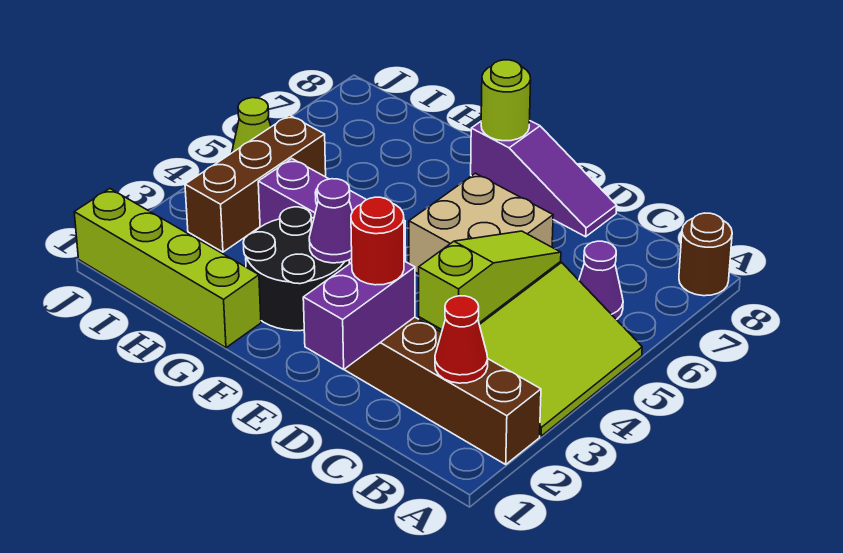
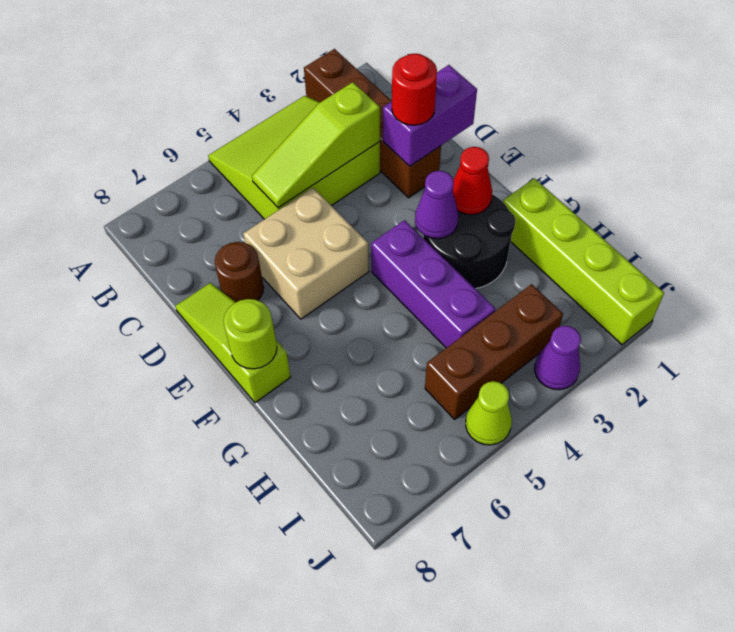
brown round brick A8 level 1 -> brown round brick D7 level 1
red cone B2 level 2 -> red cone F2 level 2
purple cone B6 level 1 -> purple cone J3 level 1
purple slope D8:F8 level 1 top F -> lime slope D8:F8 level 1 top F

